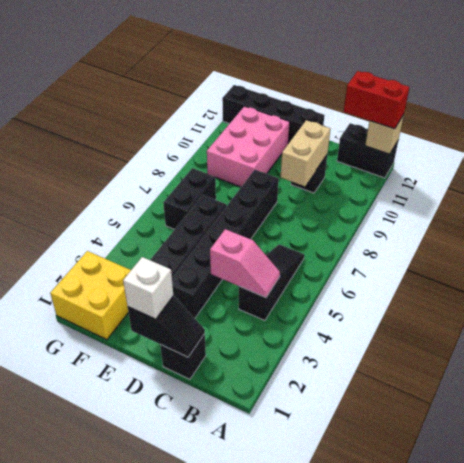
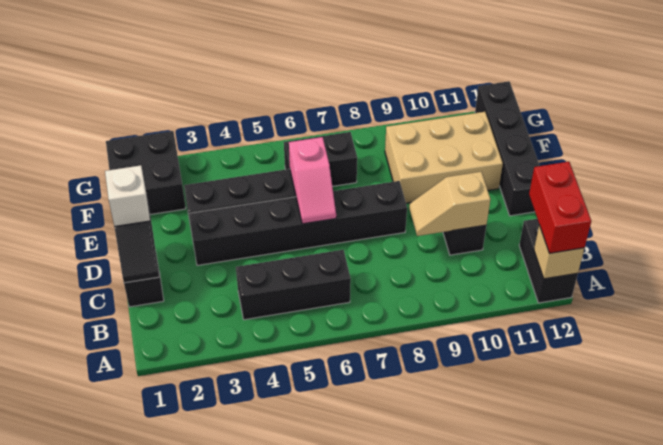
black slope B4:B6 level 1 top 4 -> black brick B4:B6 level 1
pink slope B4:C4 level 2 top C -> pink slope D6:E6 level 2 top E
tan brick C9:C10 level 2 -> tan slope C9:C10 level 2 top 10
pink brick E9:F11 level 1 -> tan brick E9:F11 level 1
yellow brick F1:G2 level 1 -> black brick F1:G2 level 1

